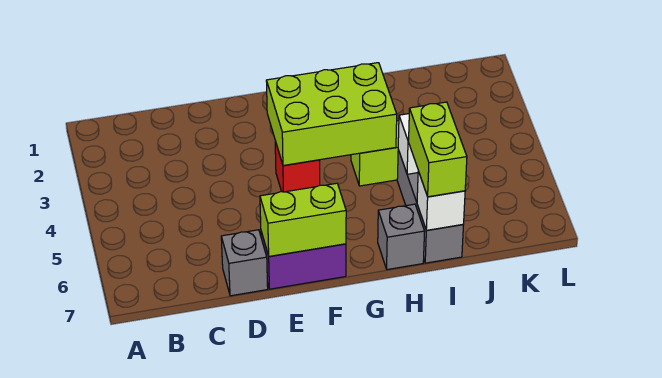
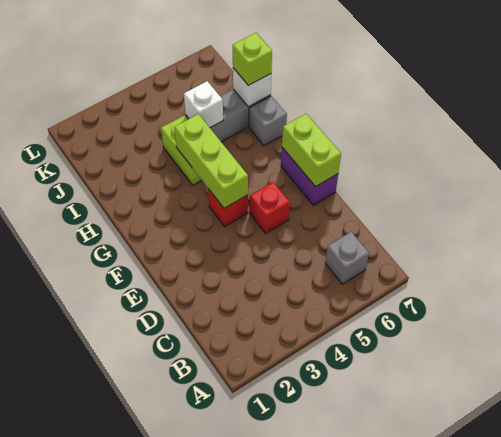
grey brick D7 level 1 -> grey brick B6 level 1
none -> red brick E5 level 1
lime brick F3:H4 level 2 -> lime brick F4:H4 level 2
lime brick I6:I7 level 3 -> lime brick I7 level 3

